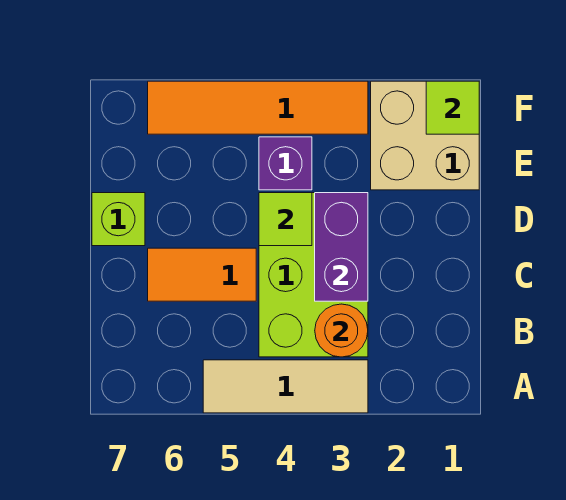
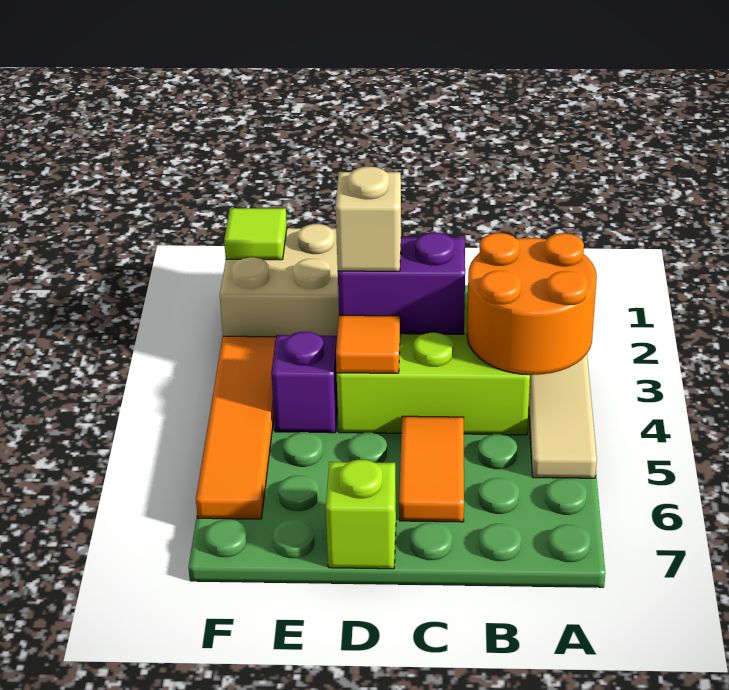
orange round brick B3 level 2 -> orange round brick A3:B4 level 2
none -> tan brick D3 level 3
lime tile D4 level 2 -> orange tile D4 level 2

